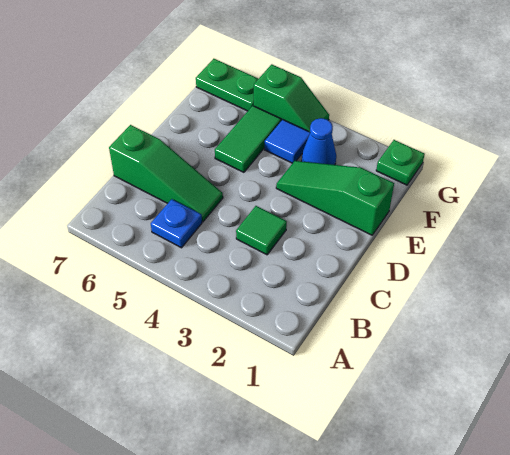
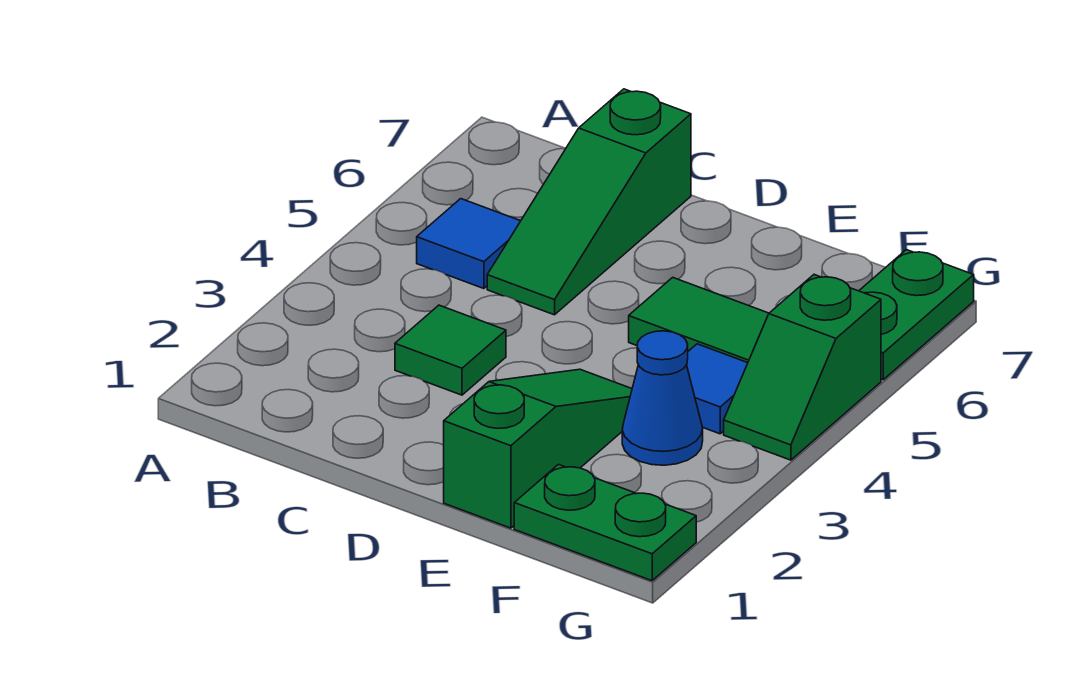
blue plate B5 level 1 -> blue tile B5 level 1
green plate G1 level 1 -> green plate F1:G1 level 1

